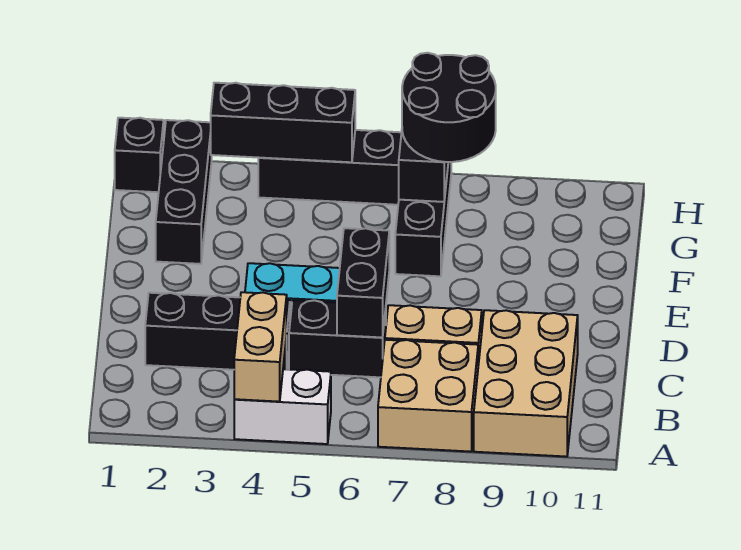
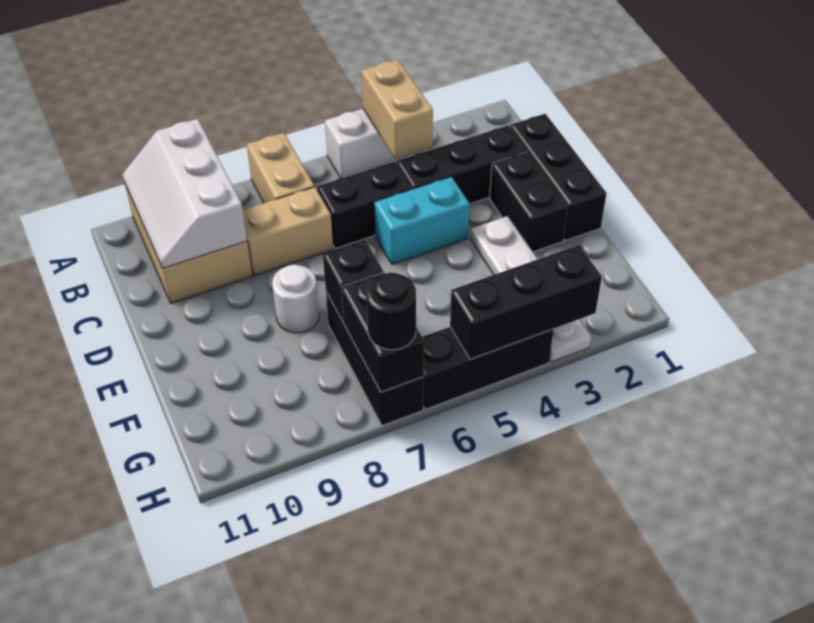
tan brick A7:B8 level 1 -> tan brick A7:B7 level 1
none -> white slope A9:C10 level 2 top 9
black brick C6:D6 level 2 -> black brick D2:E2 level 1
none -> white plate E3:H3 level 1
none -> white round brick E8 level 1
black brick F2:H2 level 1 -> black brick C1:E1 level 1
black round brick G7:H8 level 3 -> black round brick H7 level 3
black brick H1 level 1 -> black brick F7 level 2

